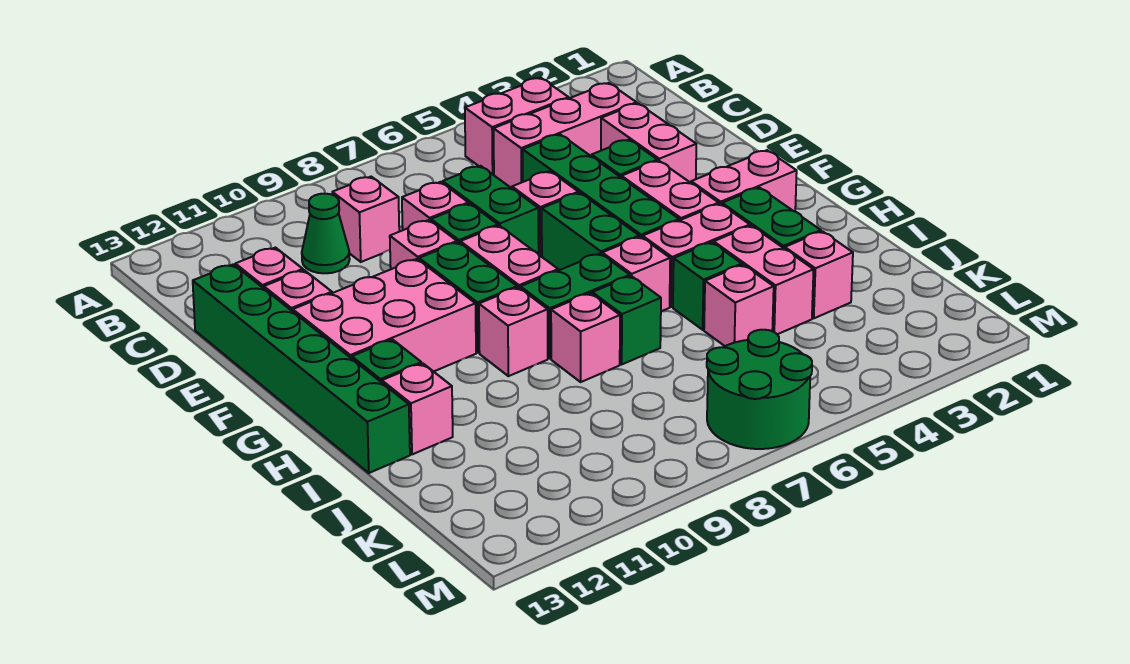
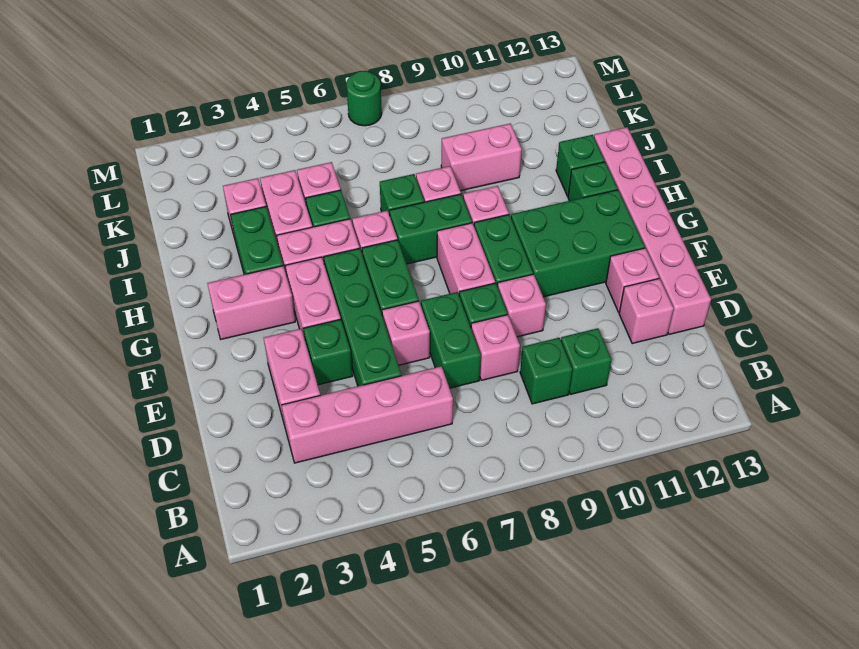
pink brick B4:B5 level 1 -> pink brick J9:J10 level 1
pink brick C3:C5 level 1 -> pink brick C3:C6 level 1
pink brick C9 level 1 -> green brick C9 level 1
green cone C10 level 1 -> green brick C10 level 1
green brick D13:I13 level 1 -> pink brick D13:I13 level 1
pink brick F10:G12 level 1 -> green brick F10:G12 level 1
pink brick I12 level 1 -> green brick I12 level 1
green round brick L6:M7 level 1 -> green round brick M7 level 1

